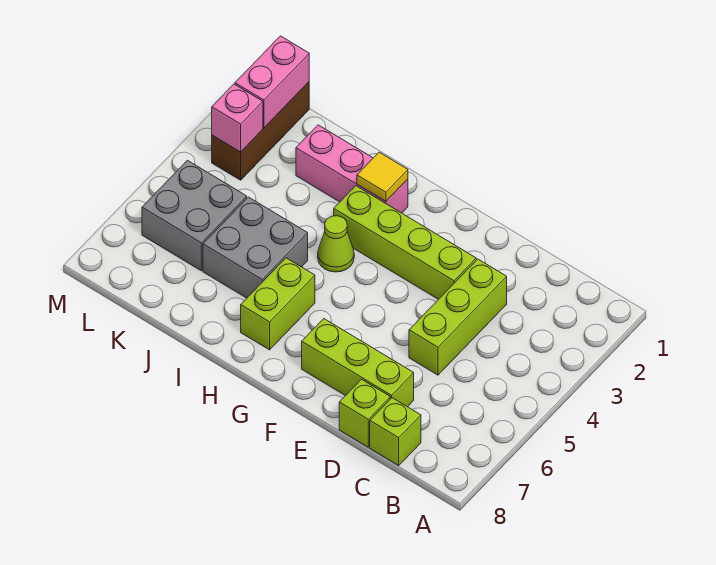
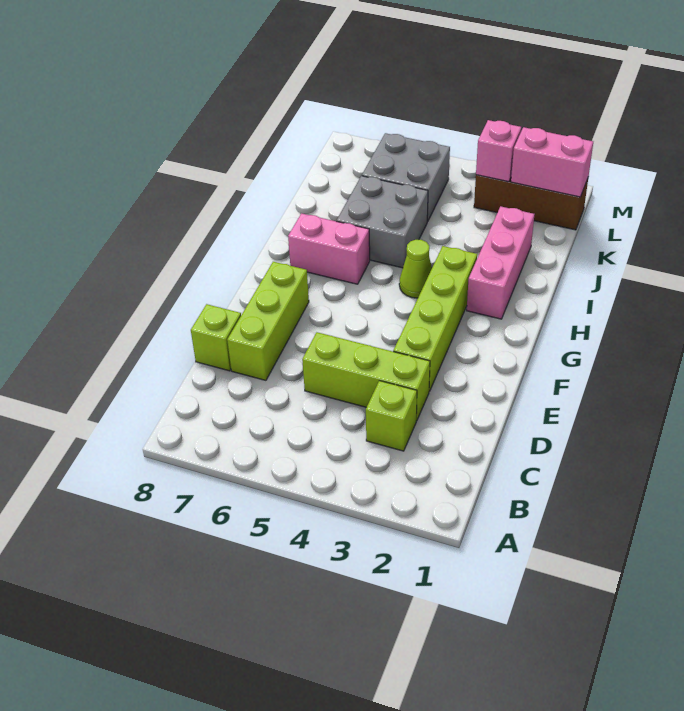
lime brick C8 level 1 -> lime brick C3 level 1
yellow tile H2 level 2 -> none
lime brick H6:H7 level 1 -> pink brick H6:H7 level 1

